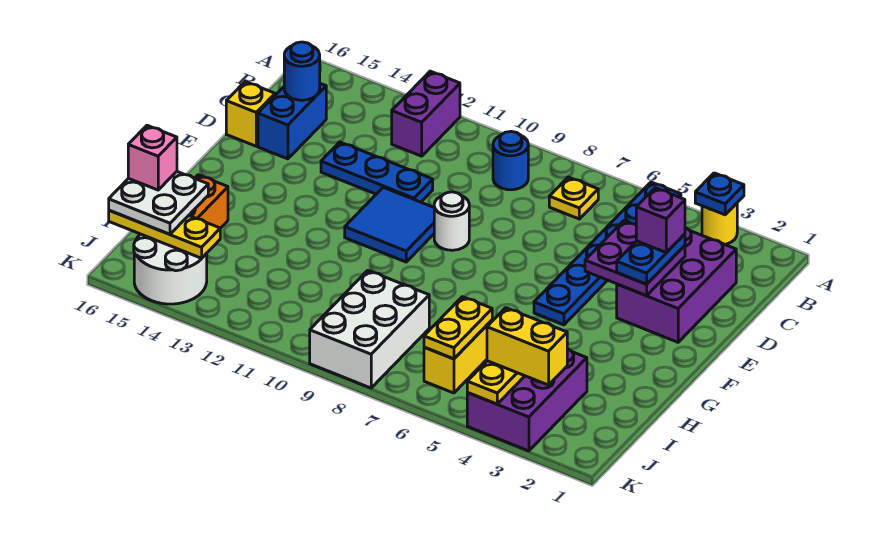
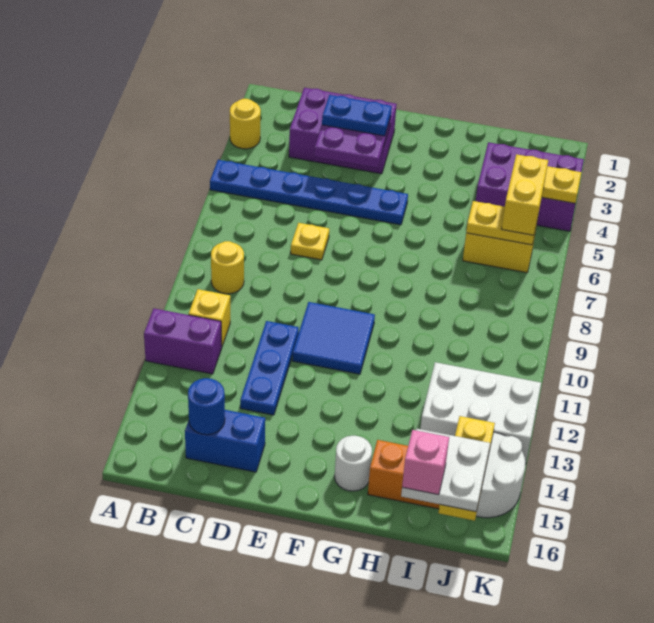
blue plate A3 level 2 -> none
yellow plate B7 level 1 -> yellow plate D7 level 1
blue round brick B9 level 1 -> yellow round brick B9 level 1
purple brick D3 level 4 -> none
yellow brick D16 level 1 -> yellow brick B11 level 1
white round brick E9 level 1 -> white round brick G15 level 1
white brick I8:K9 level 1 -> white brick I12:K13 level 1
yellow brick J3:J4 level 3 -> yellow brick J5:J6 level 3

